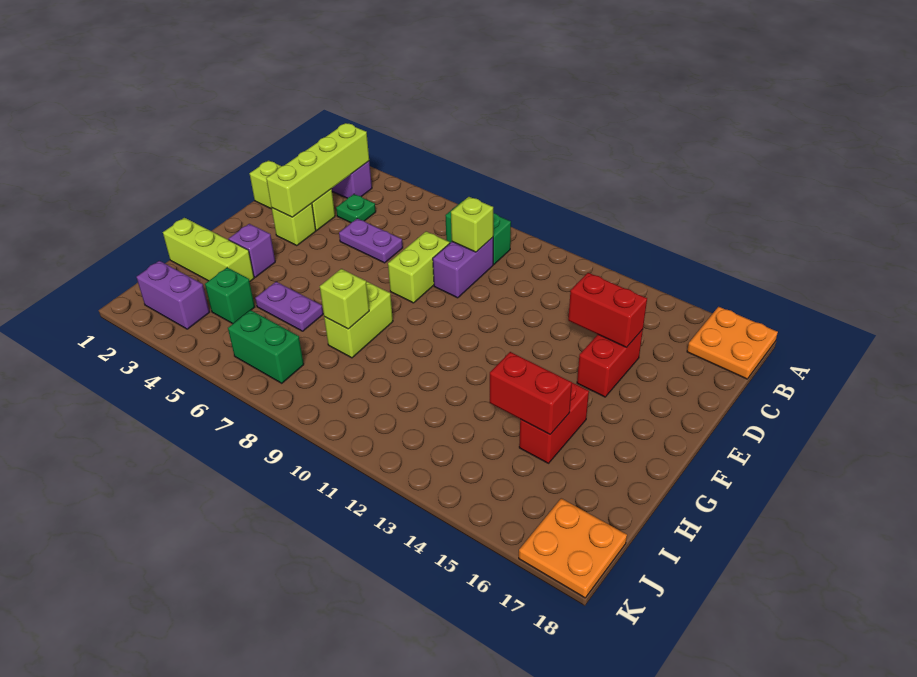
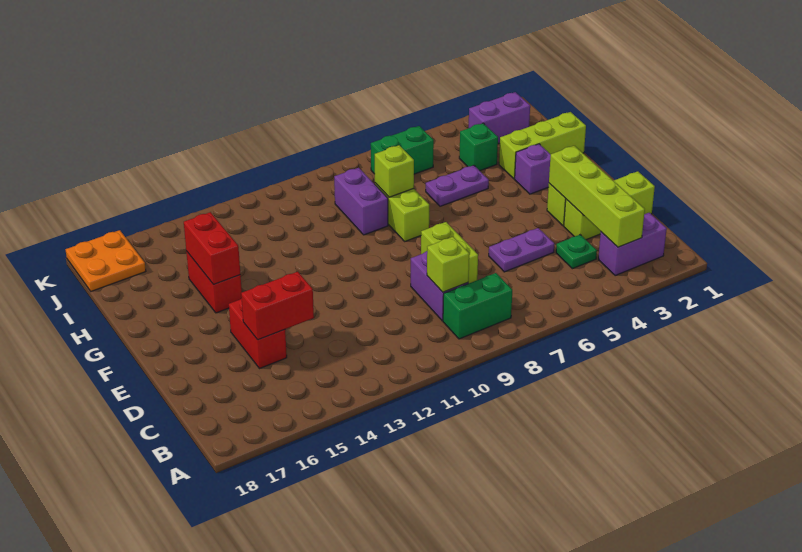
orange plate A17:B18 level 1 -> none
none -> purple brick H9:I9 level 1
red brick H14:H15 level 2 -> red brick G15:H15 level 2

